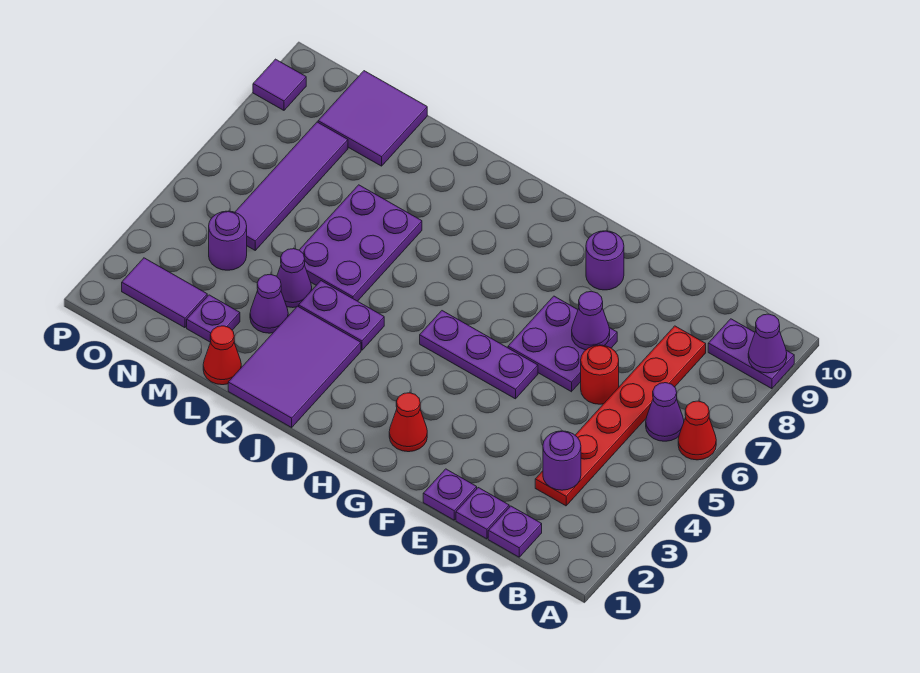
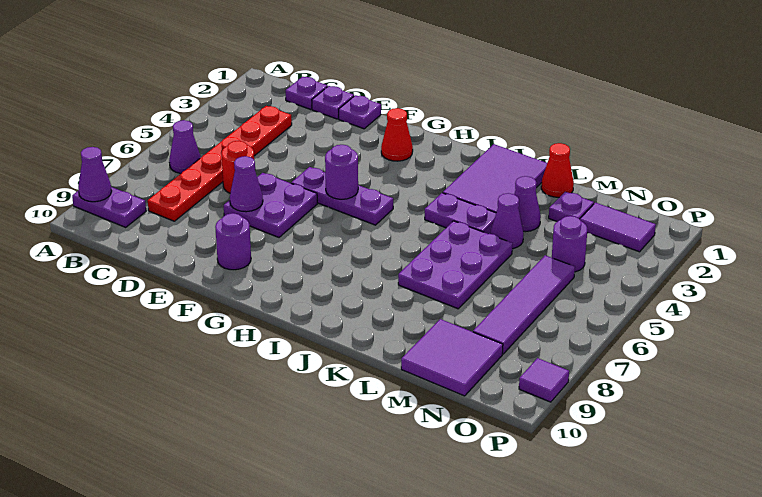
red cone A6 level 1 -> none
purple round brick C3 level 2 -> purple round brick G5 level 2

